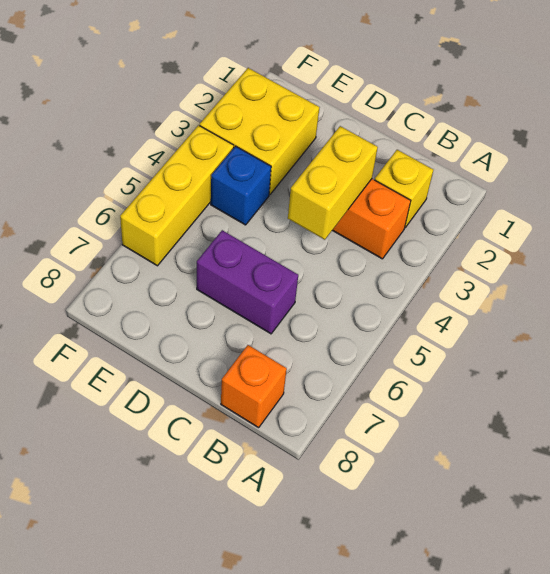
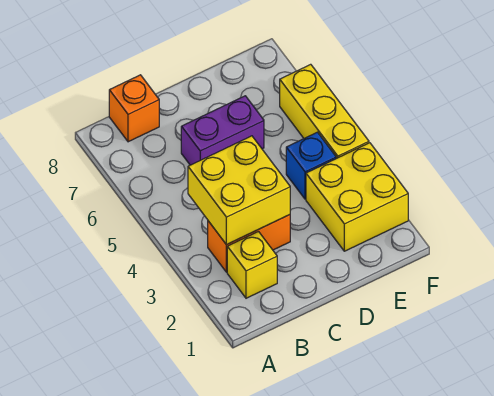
yellow brick C3:C4 level 2 -> yellow brick B3:C4 level 2

